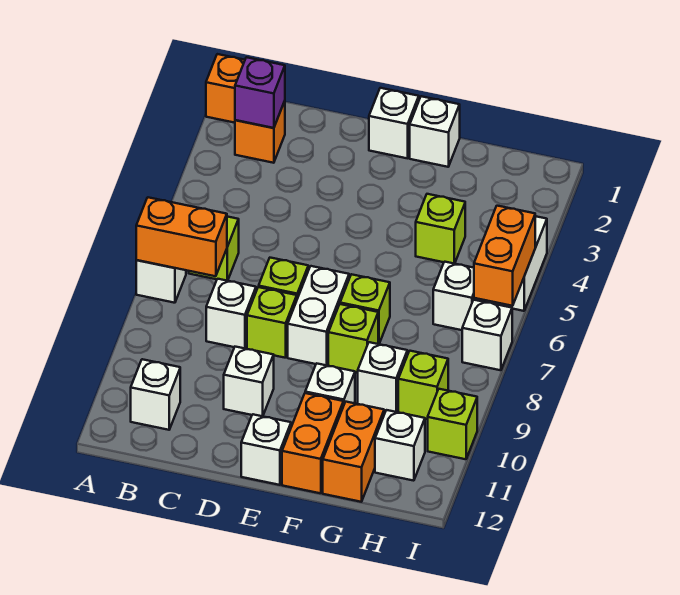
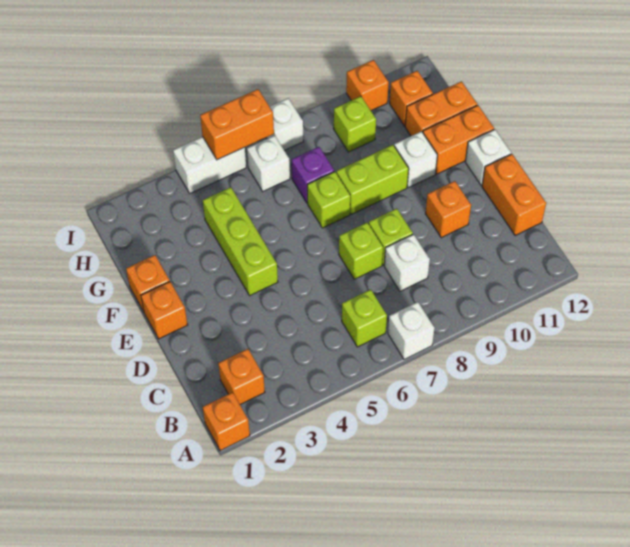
orange brick A7:B7 level 2 -> orange brick C12:D12 level 1
purple brick B2 level 2 -> purple brick G7 level 1
white brick B11 level 1 -> none
white brick D10 level 1 -> orange brick D10 level 1
white brick E1 level 1 -> orange brick E1 level 1
white brick E7:E8 level 1 -> none
white brick F1 level 1 -> orange brick F1 level 1
lime brick F8 level 1 -> lime brick F8:F9 level 1
lime brick G4 level 1 -> lime brick E4:G4 level 1
white brick G9 level 1 -> none
white brick H11 level 1 -> orange brick H11 level 1
lime brick I10 level 1 -> orange brick I10 level 1

